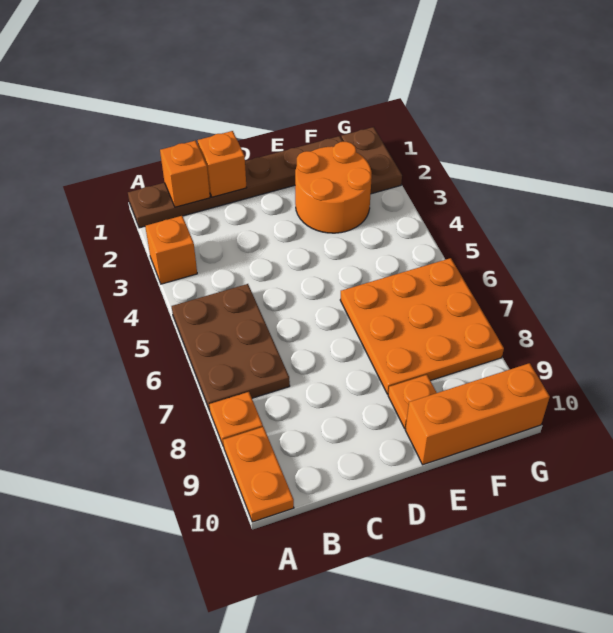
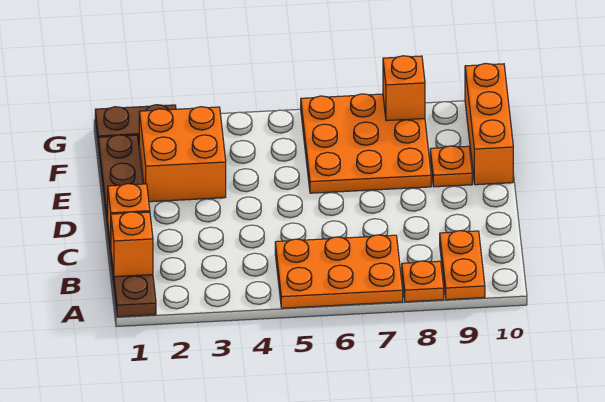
orange brick A3 level 1 -> orange brick G8 level 2
brown plate A5:B7 level 1 -> orange plate A5:B7 level 1
orange plate A9:A10 level 1 -> orange plate A9:B9 level 1
orange round brick E2:F3 level 1 -> orange brick E2:F3 level 1

